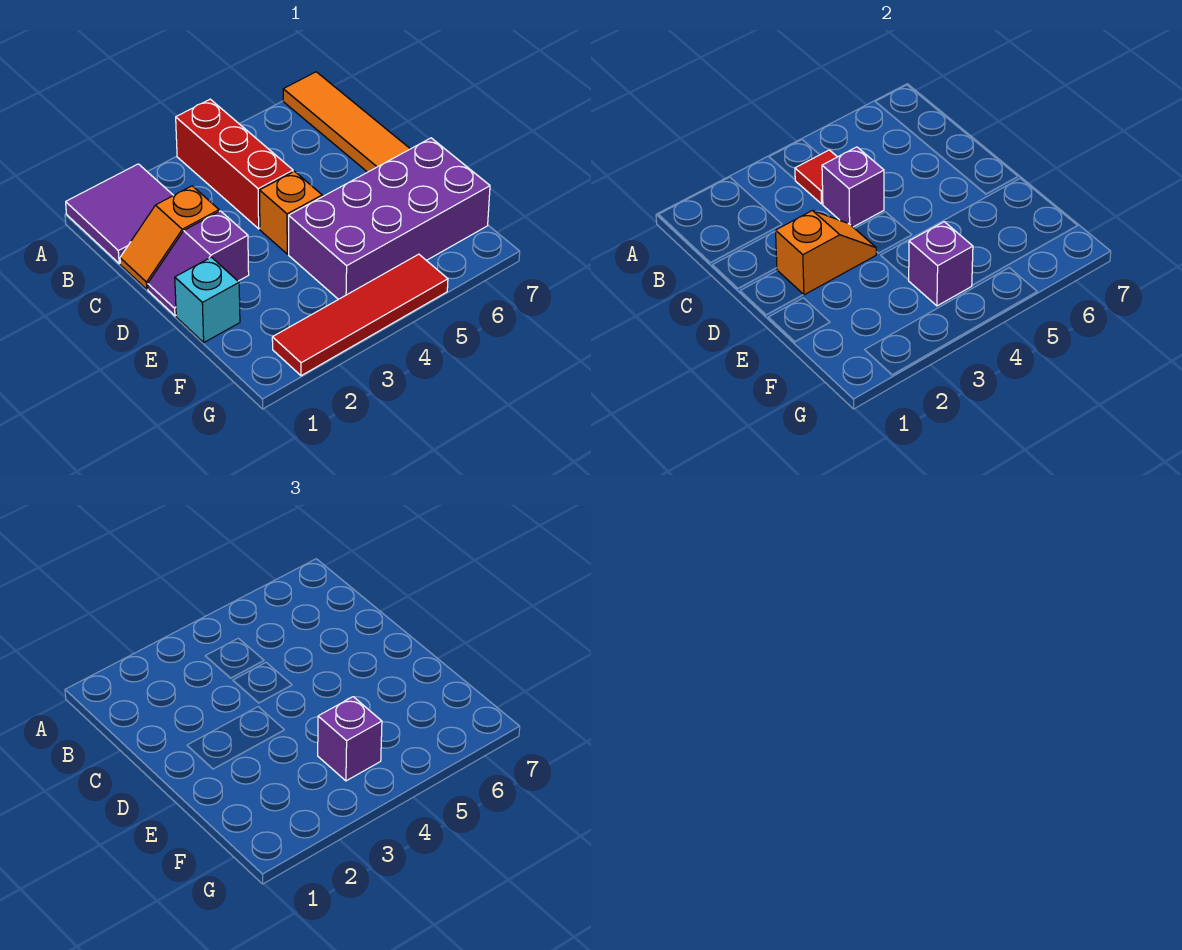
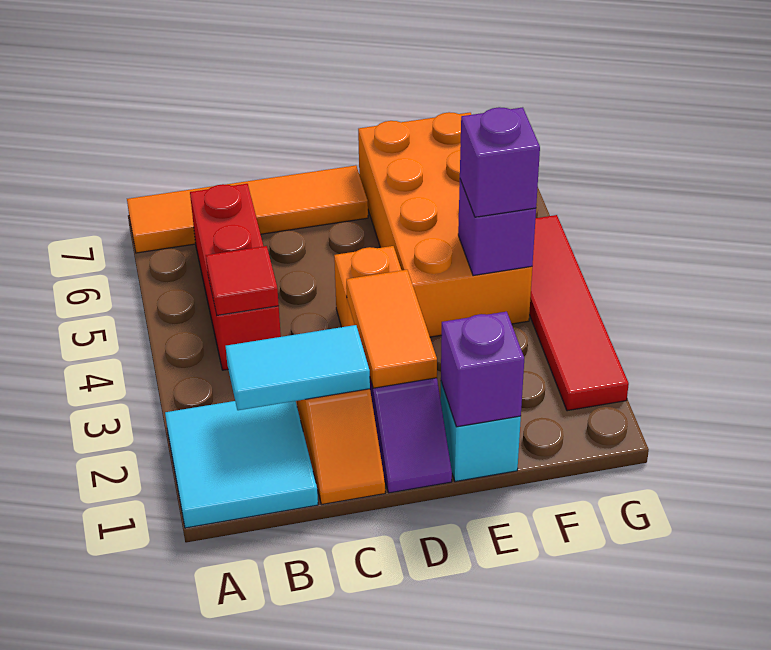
purple tile A1:B2 level 1 -> cyan tile A1:B2 level 1
red brick A4:C4 level 1 -> red brick B4:B6 level 1
none -> cyan tile B2:C2 level 2
purple brick C4 level 2 -> purple brick E1 level 2
orange slope D2:D3 level 2 top 2 -> orange tile D2:D3 level 2
purple brick E4:F7 level 1 -> orange brick E4:F7 level 1

